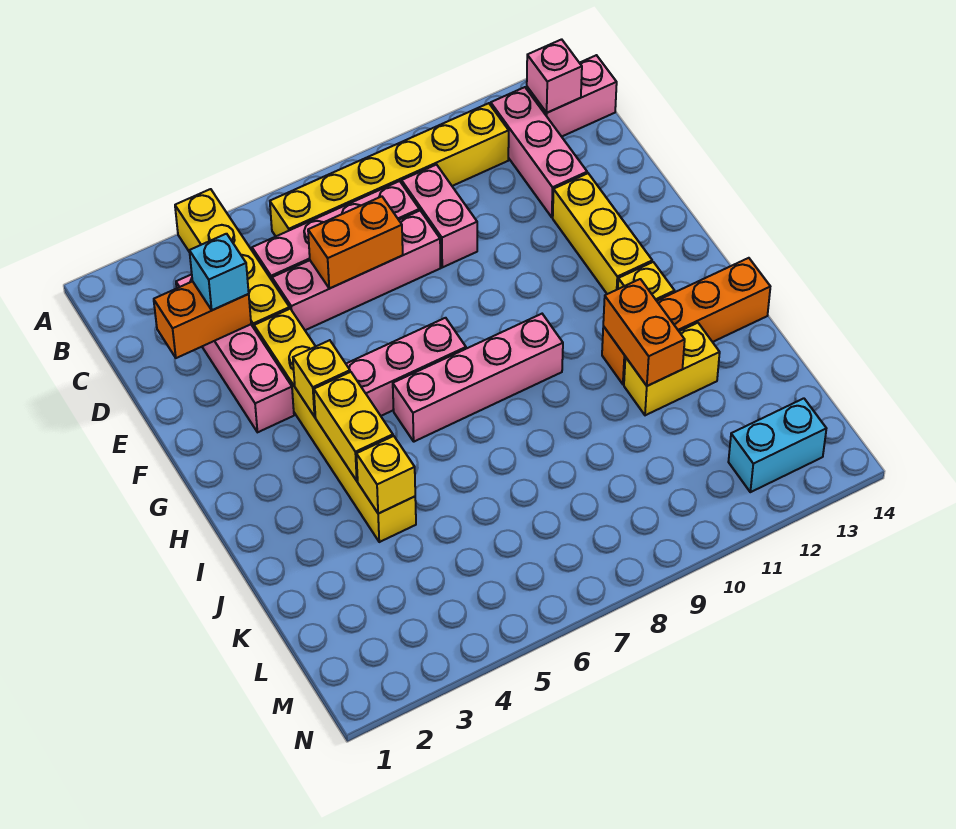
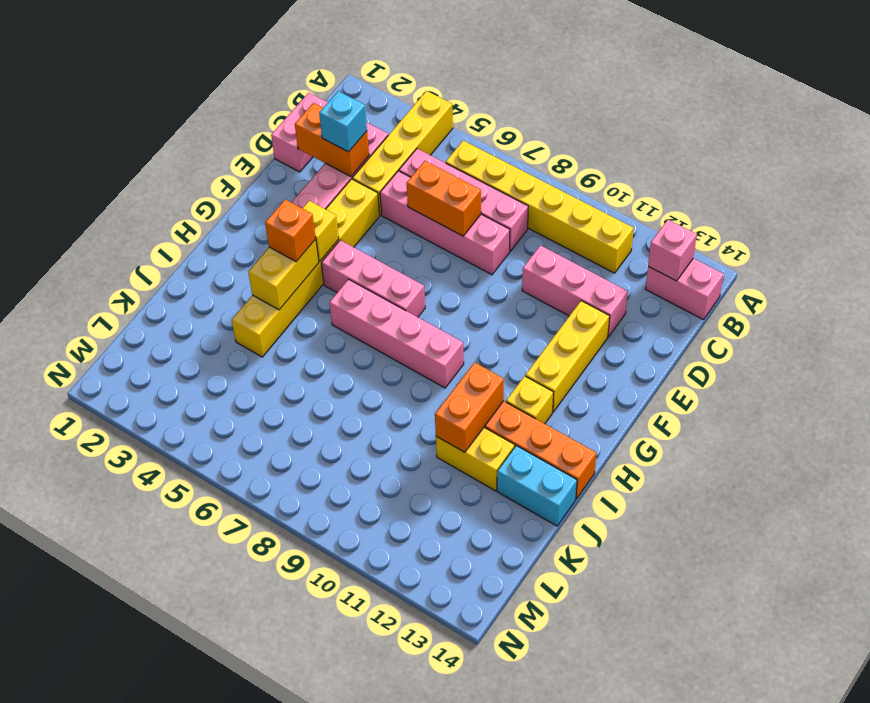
pink brick B12:D12 level 1 -> pink brick D10:D12 level 1
pink brick C9:D9 level 1 -> pink brick C1:D1 level 1
none -> orange brick H4 level 3
yellow brick J4 level 2 -> none
cyan brick M12:M13 level 1 -> cyan brick J13:J14 level 1

